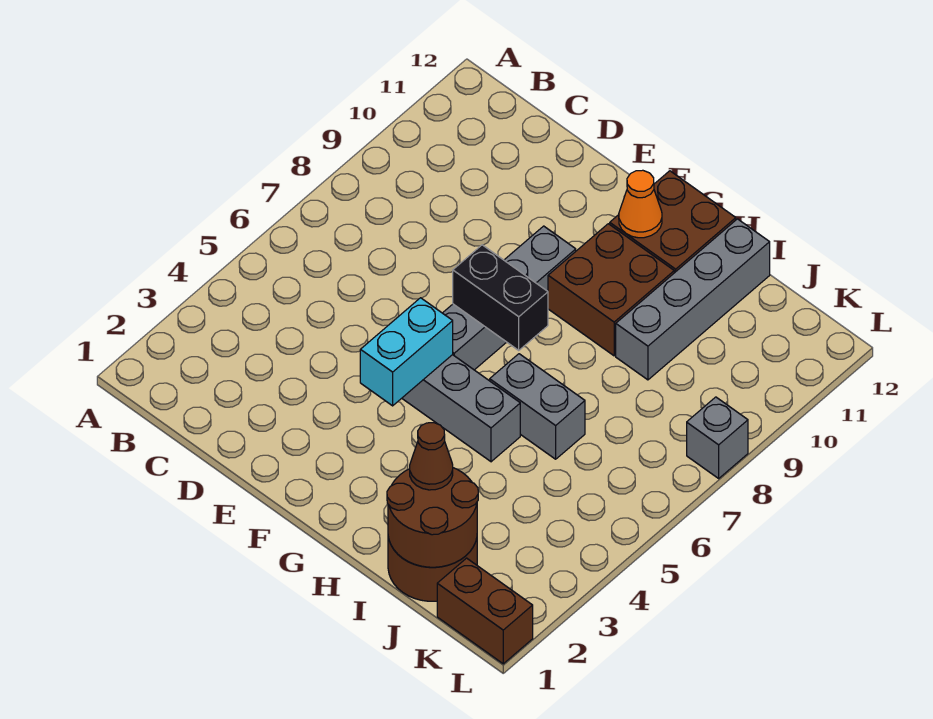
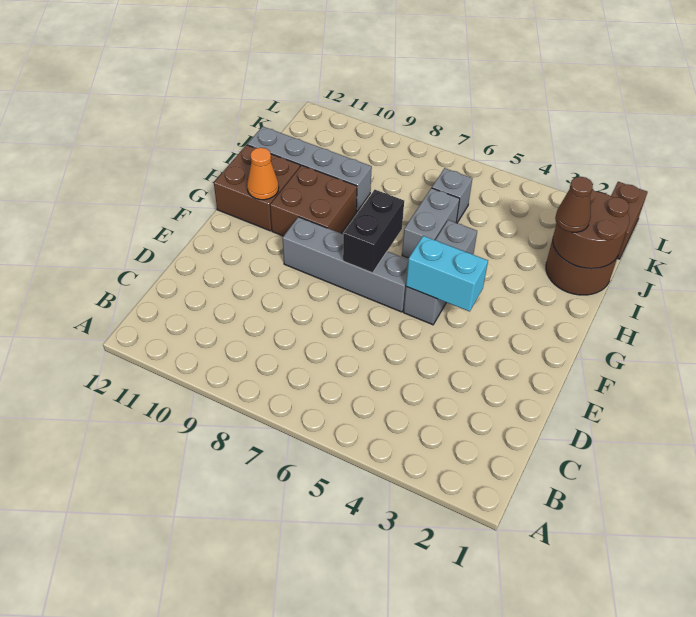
grey brick L8 level 1 -> grey brick J6 level 1

